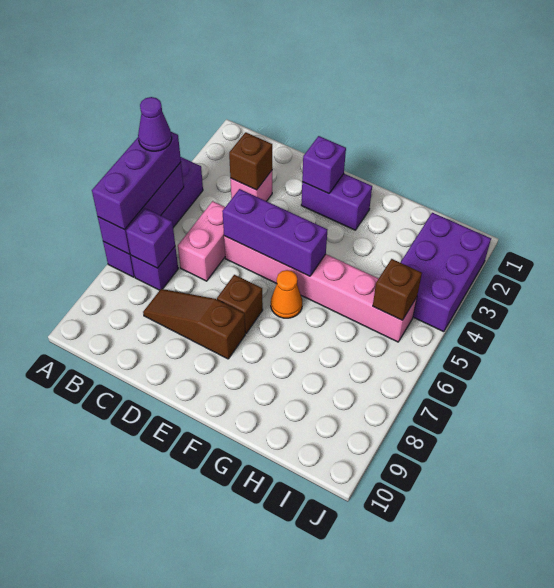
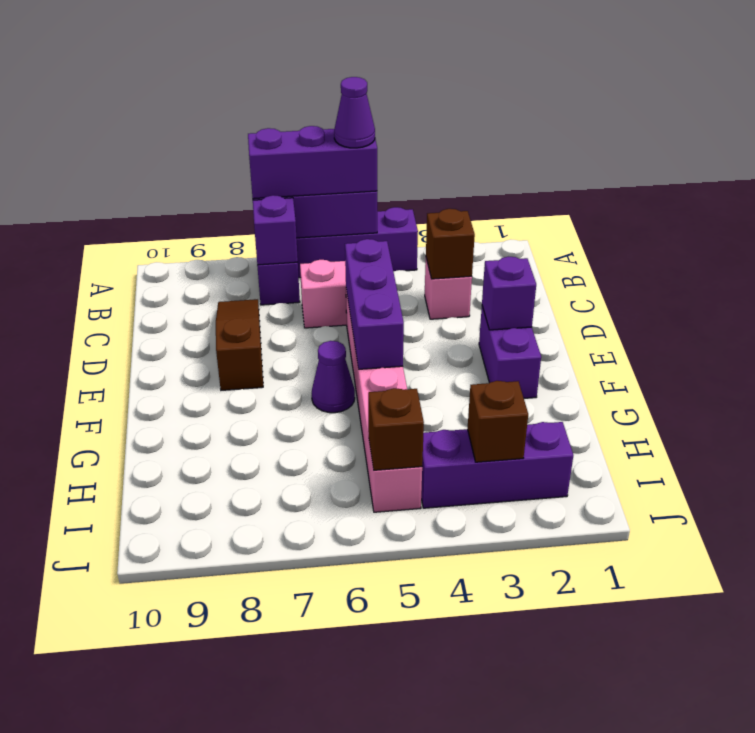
brown brick E7 level 1 -> brown brick I3 level 2
orange cone F6 level 1 -> purple cone F6 level 1
purple brick I2:J4 level 1 -> purple brick I2:I4 level 1

